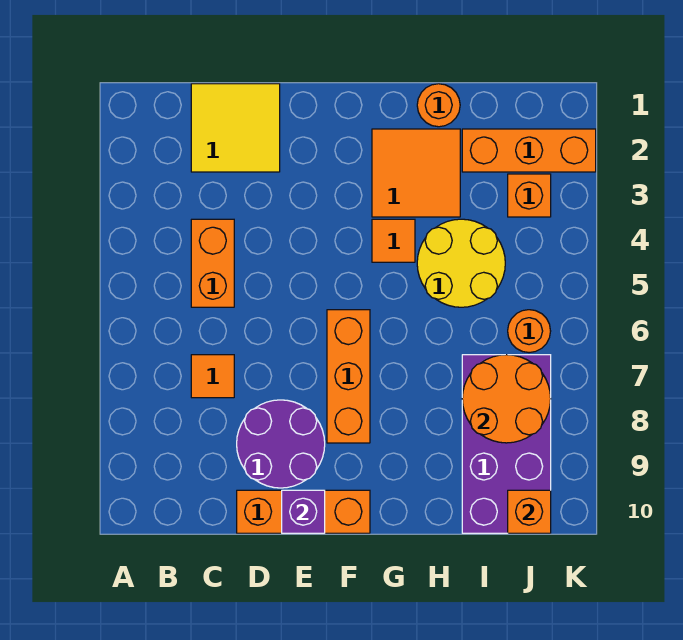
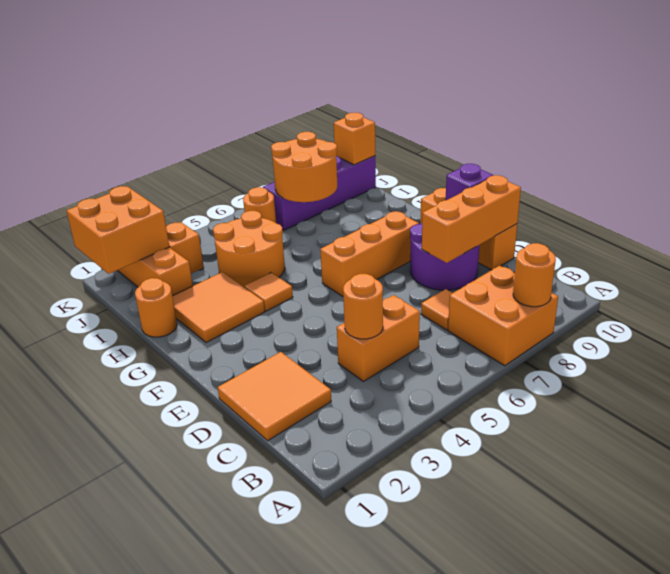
none -> orange brick A7:B8 level 1
none -> orange round brick A8 level 2
yellow tile C1:D2 level 1 -> orange tile C1:D2 level 1
none -> orange round brick C4 level 2
none -> orange brick D8:D10 level 2
yellow round brick H4:I5 level 1 -> orange round brick H4:I5 level 1
purple brick I7:J10 level 1 -> purple brick J7:J10 level 1
none -> orange brick J1:K2 level 2

